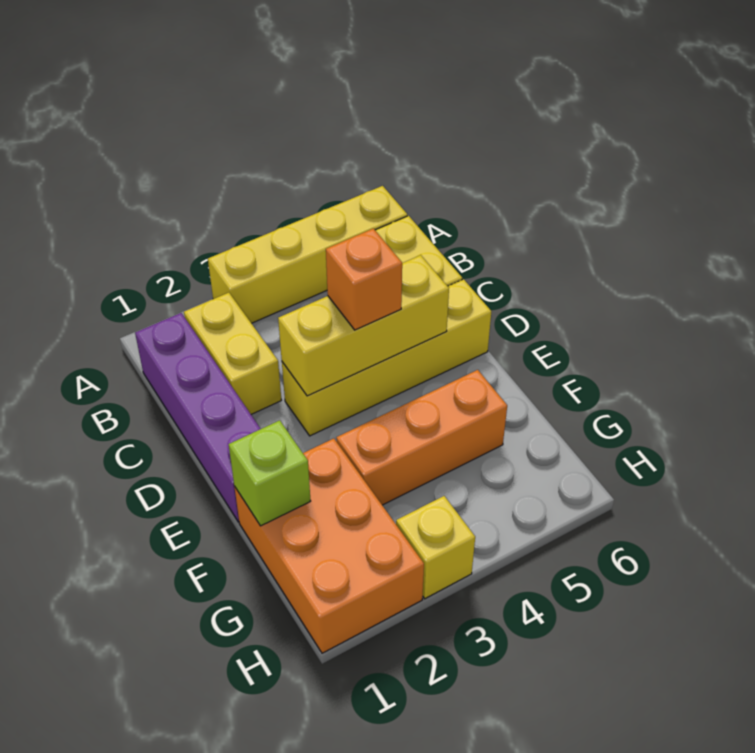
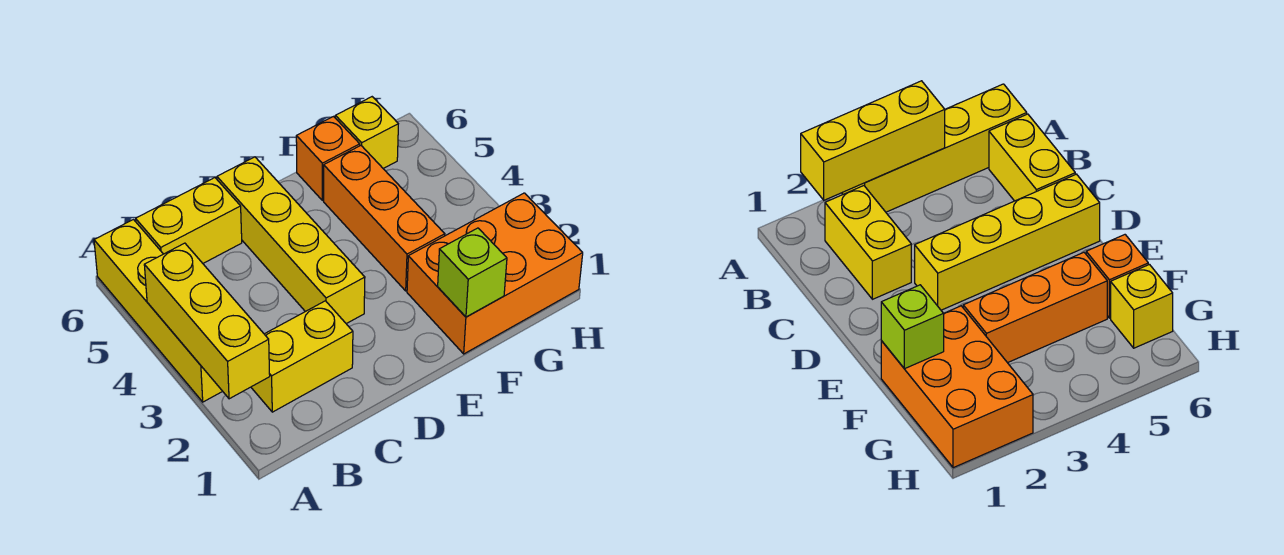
purple brick B1:E1 level 1 -> none
yellow brick D3:D5 level 2 -> yellow brick A2:A4 level 2
orange brick D4 level 3 -> orange brick F6 level 1
yellow brick H3 level 1 -> yellow brick G6 level 1

